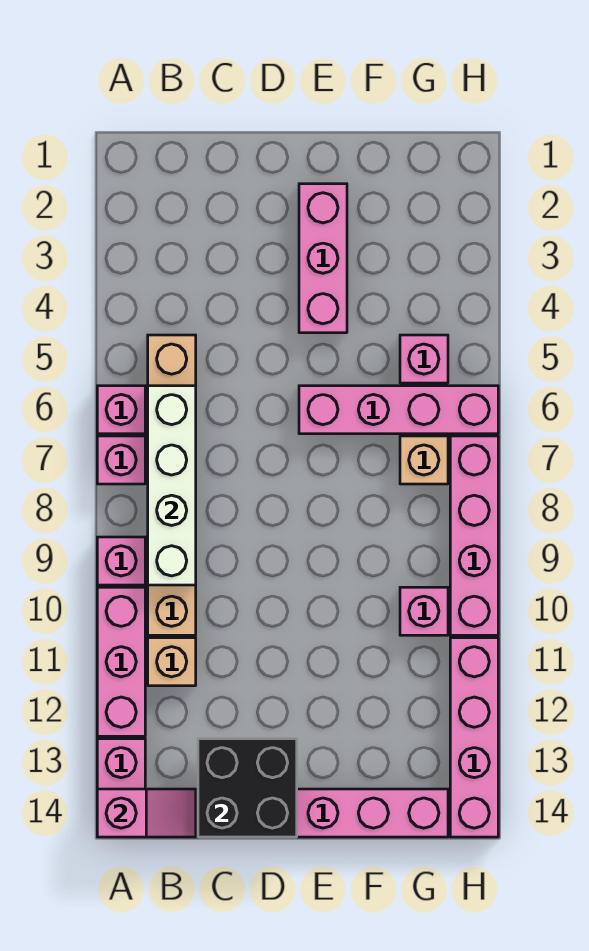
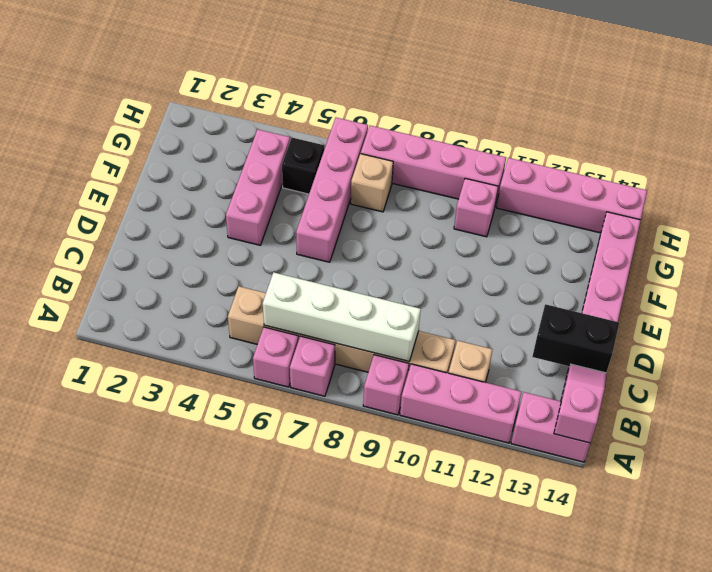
black brick C13:D14 level 2 -> black brick C13:C14 level 2
pink brick E2:E4 level 1 -> pink brick E4:G4 level 1
pink brick G5 level 1 -> black brick G5 level 1

